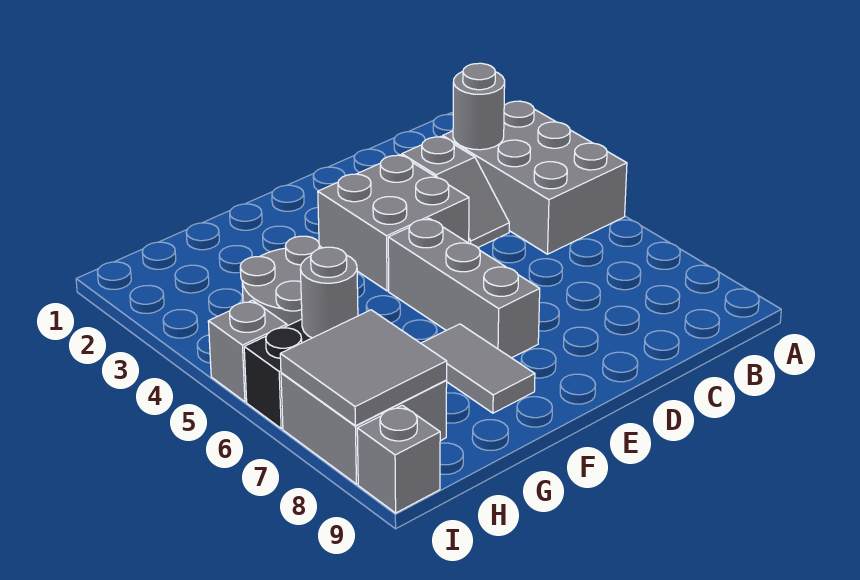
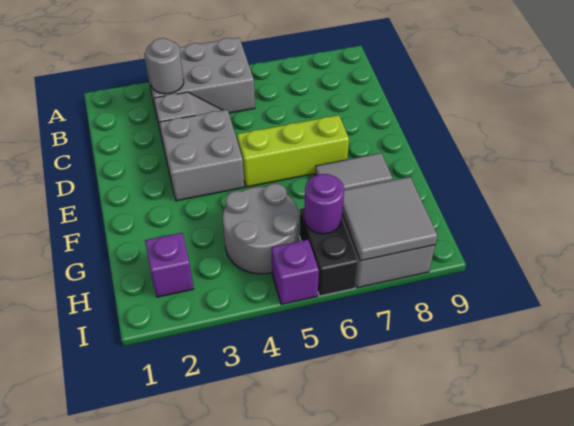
grey brick E5:E7 level 1 -> lime brick E5:E7 level 1
none -> purple brick H2 level 1
grey round brick H6 level 2 -> purple round brick H6 level 2
grey brick I5 level 1 -> purple brick I5 level 1
grey brick I9 level 1 -> none

